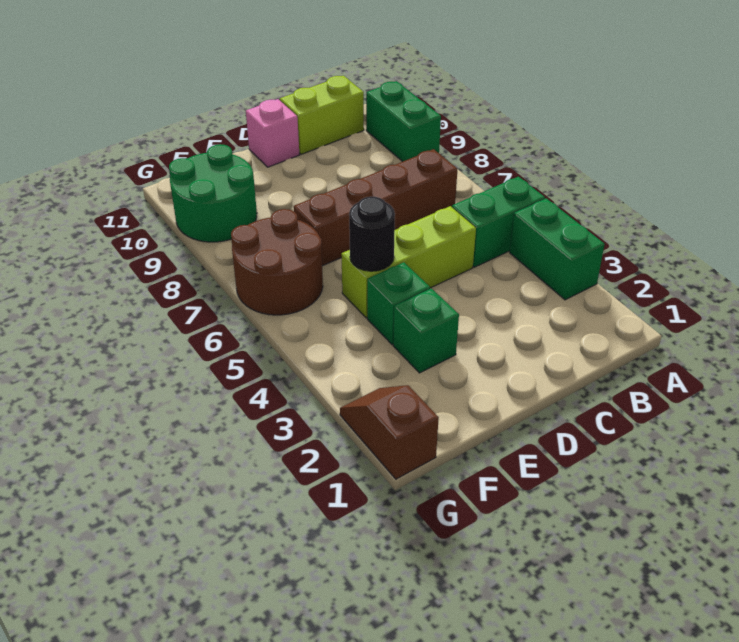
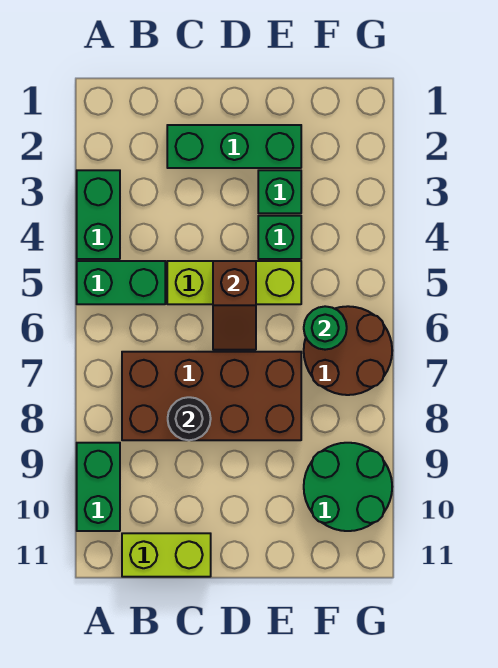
brown brick B7:E7 level 1 -> brown brick B7:E8 level 1
none -> green brick C2:E2 level 1
pink brick D11 level 1 -> none
black round brick E5 level 2 -> black round brick C8 level 2
none -> green round brick F6 level 2
brown slope G1:G2 level 1 top 1 -> brown slope D5:D6 level 2 top 5

